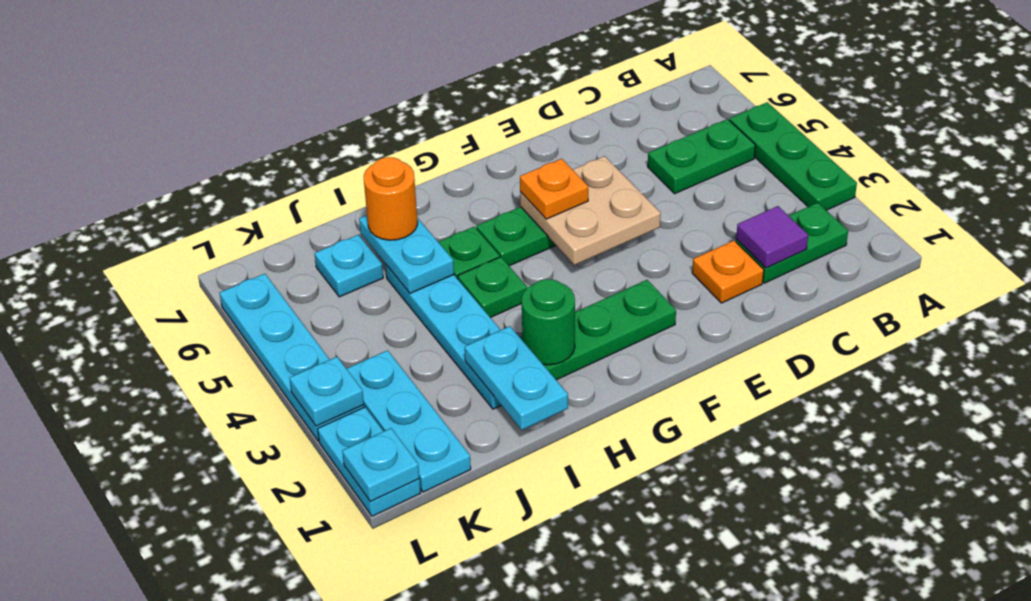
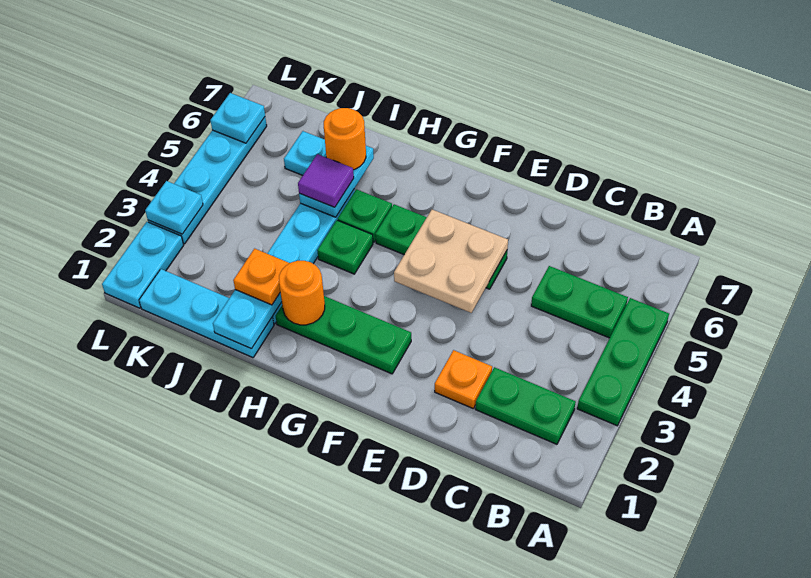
purple tile C2 level 2 -> purple tile I5 level 3
orange plate F5 level 3 -> orange plate I2 level 3
green round brick H2 level 2 -> orange round brick H2 level 2
cyan plate K1:K3 level 1 -> cyan plate I1:K1 level 1
cyan plate L1 level 2 -> cyan plate L6 level 2

